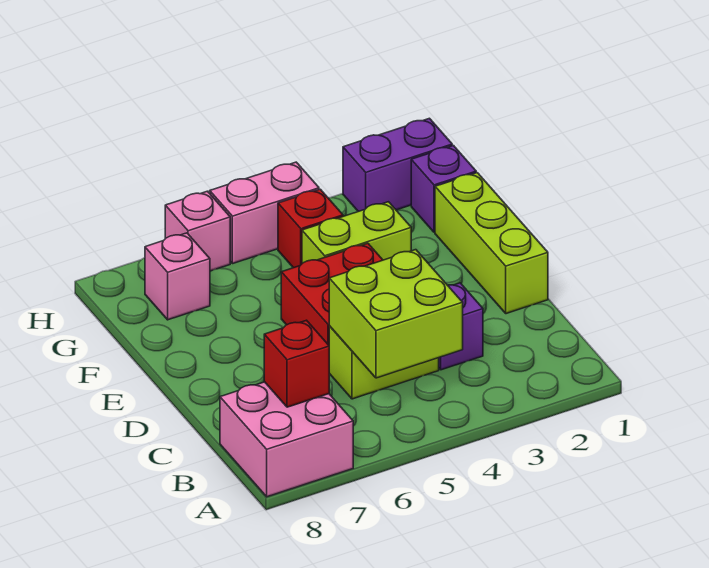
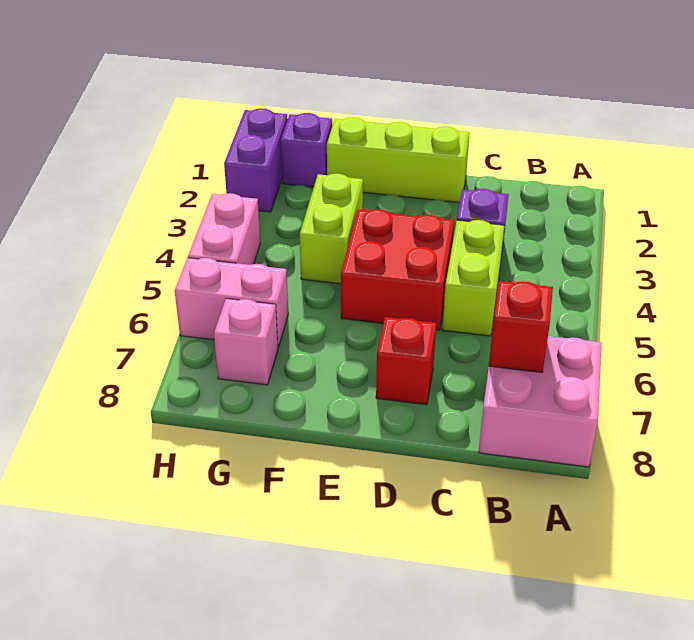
lime brick B4:C5 level 2 -> none
red brick G4 level 1 -> red brick D7 level 1
pink brick H6 level 1 -> pink brick G6:H6 level 1

